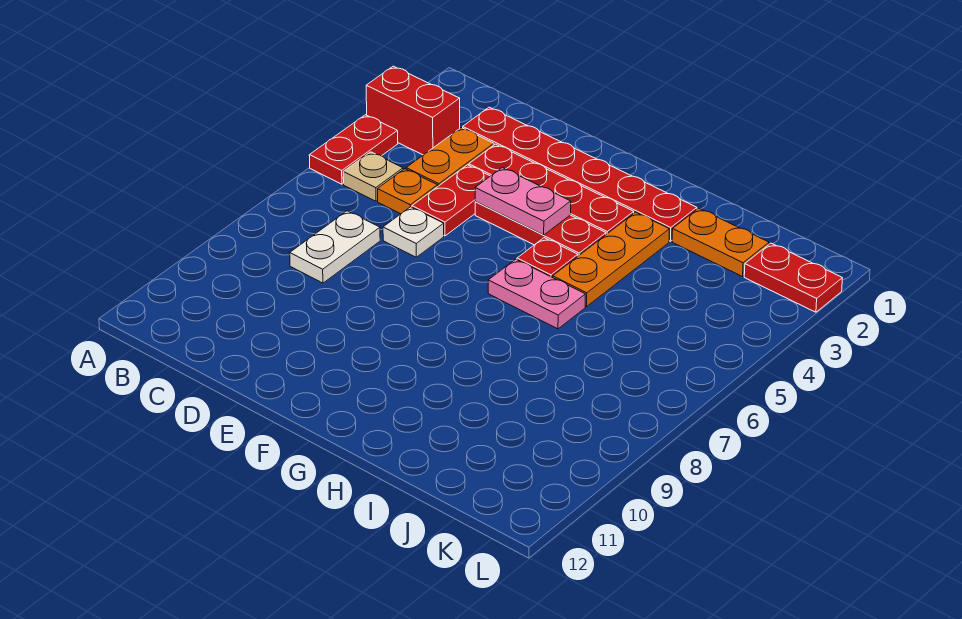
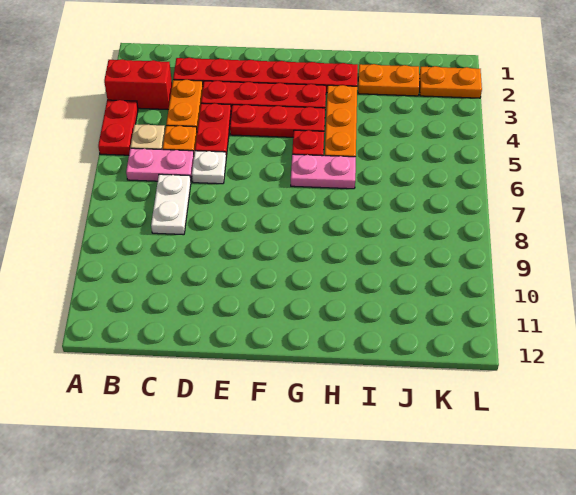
pink plate E4:F4 level 2 -> pink plate B6:C6 level 1
red plate K2:L2 level 1 -> orange plate K2:L2 level 1

